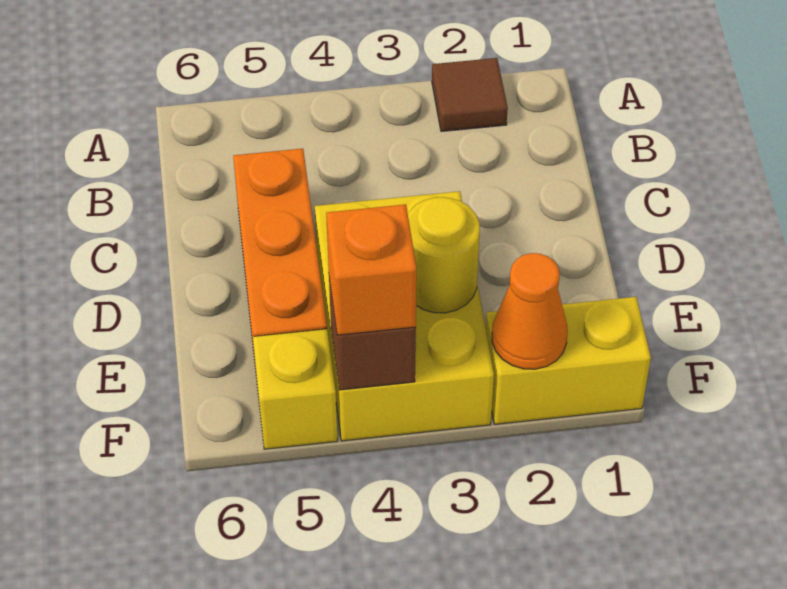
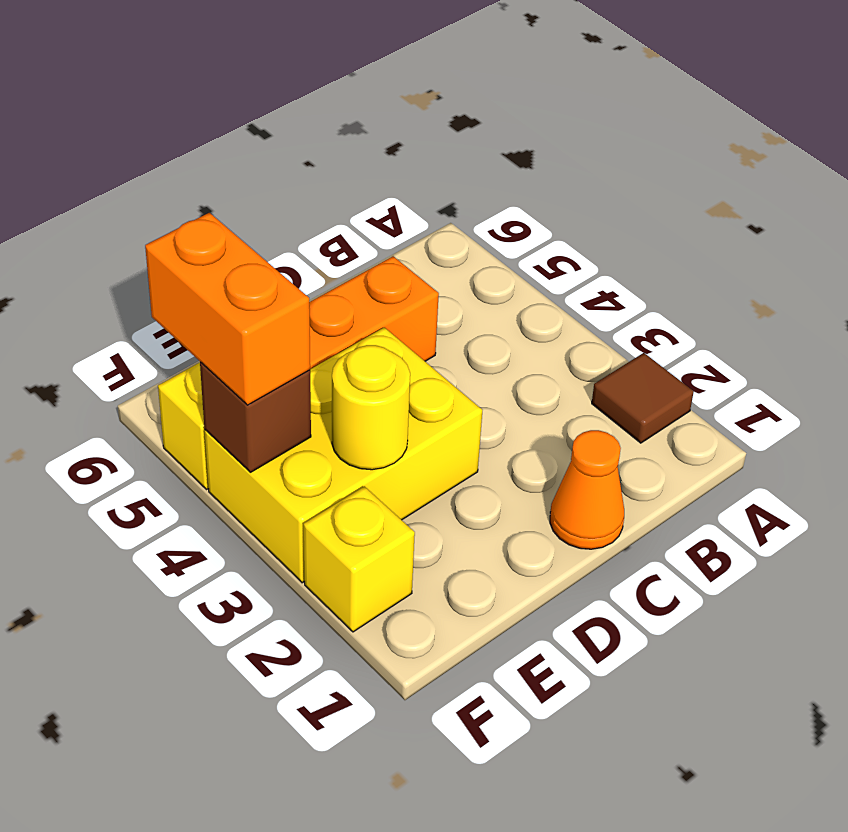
yellow brick F1:F2 level 1 -> yellow brick F2 level 1
orange cone F2 level 2 -> orange cone C1 level 1
orange brick F4 level 3 -> orange brick F4:F5 level 3

